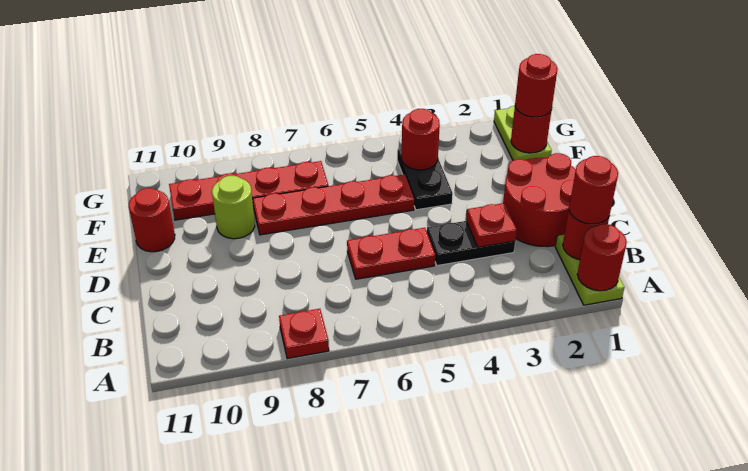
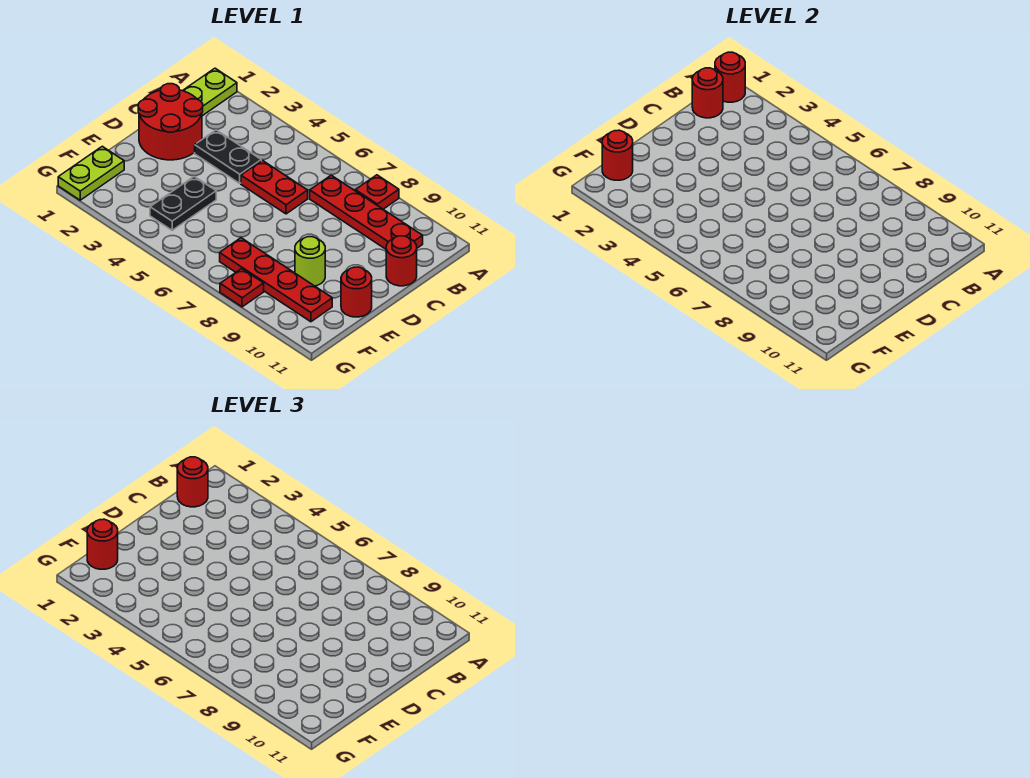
red plate C3 level 2 -> red plate G8 level 1
red plate E5:E8 level 1 -> red plate B7:B10 level 1
red round brick F4 level 2 -> red round brick C11 level 1

